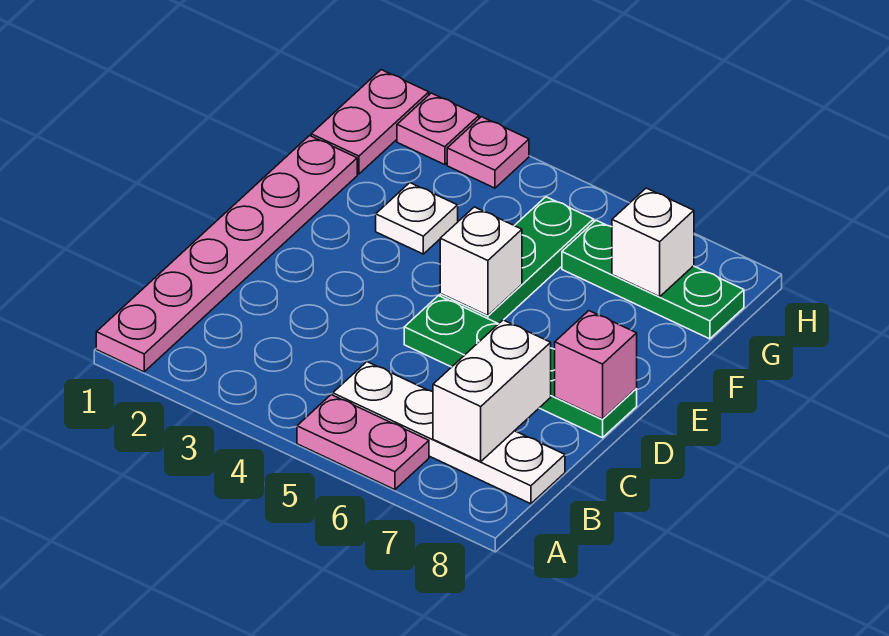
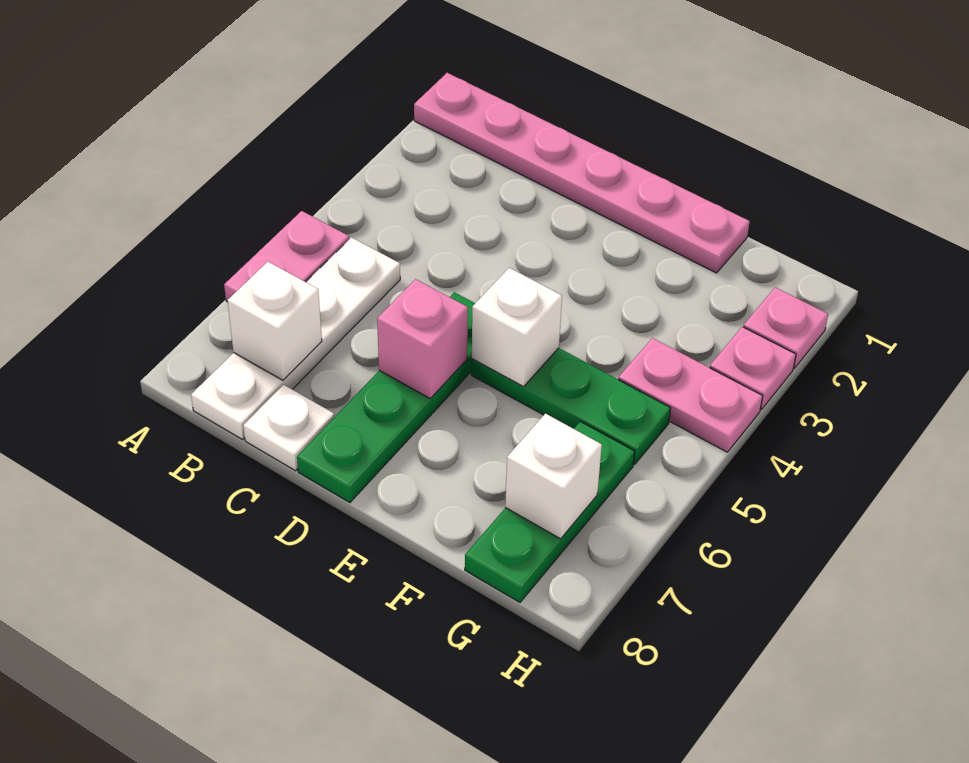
white brick B7:C7 level 2 -> white brick B7 level 2
pink brick D8 level 2 -> pink brick D6 level 2
white plate F3 level 1 -> white plate C8 level 1
pink plate G1:H1 level 1 -> pink plate G4:H4 level 1

